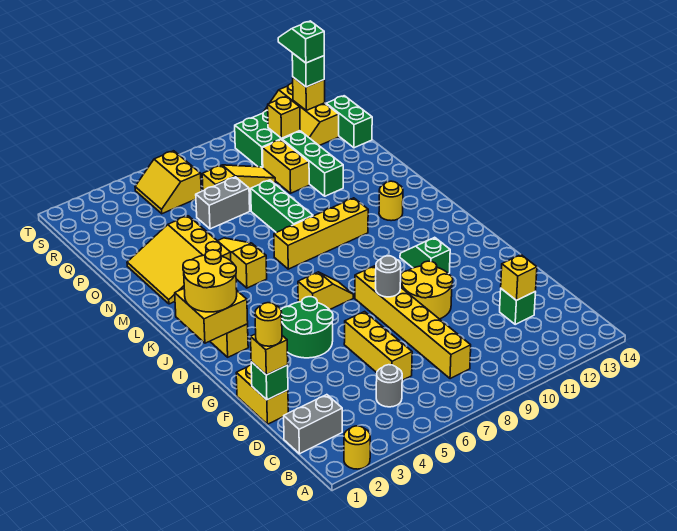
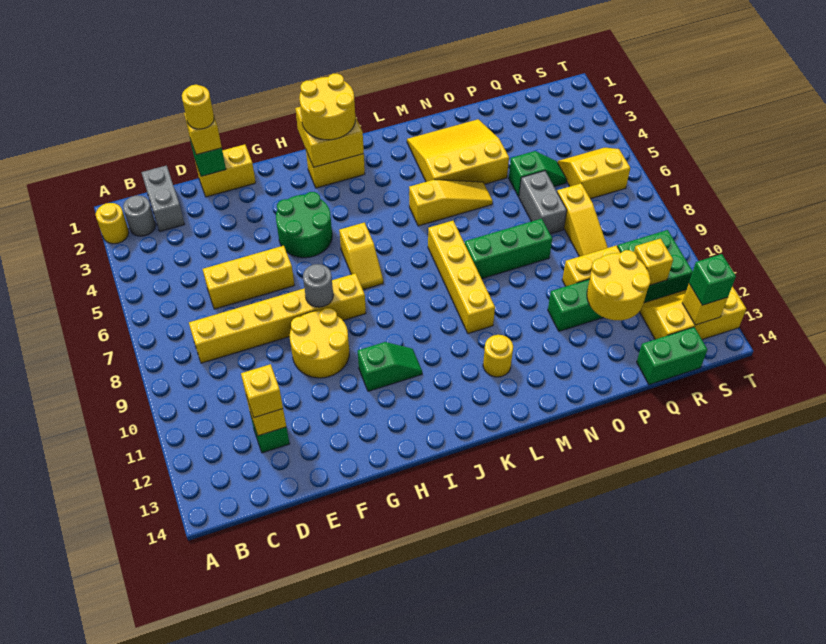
grey round brick C5 level 1 -> grey round brick B2 level 1
none -> yellow brick D12 level 3
none -> yellow round brick P11:Q12 level 2
green slope S13:T13 level 4 top S -> green slope P5:Q5 level 1 top P

